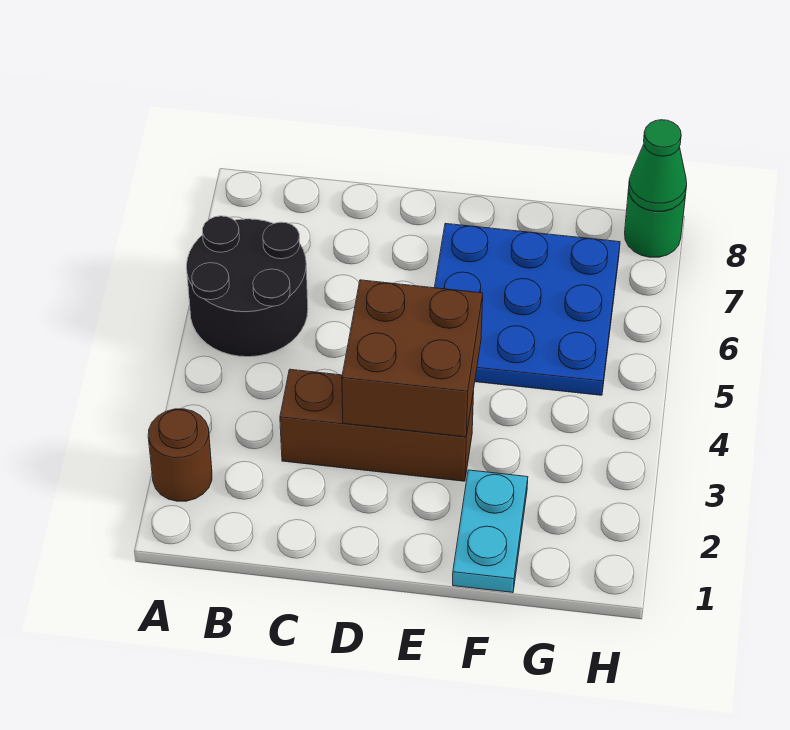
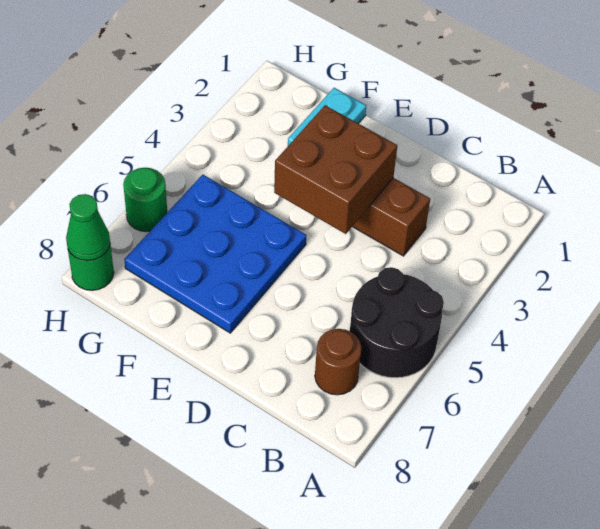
brown round brick A2 level 1 -> brown round brick B7 level 1
none -> green round brick H6 level 1

